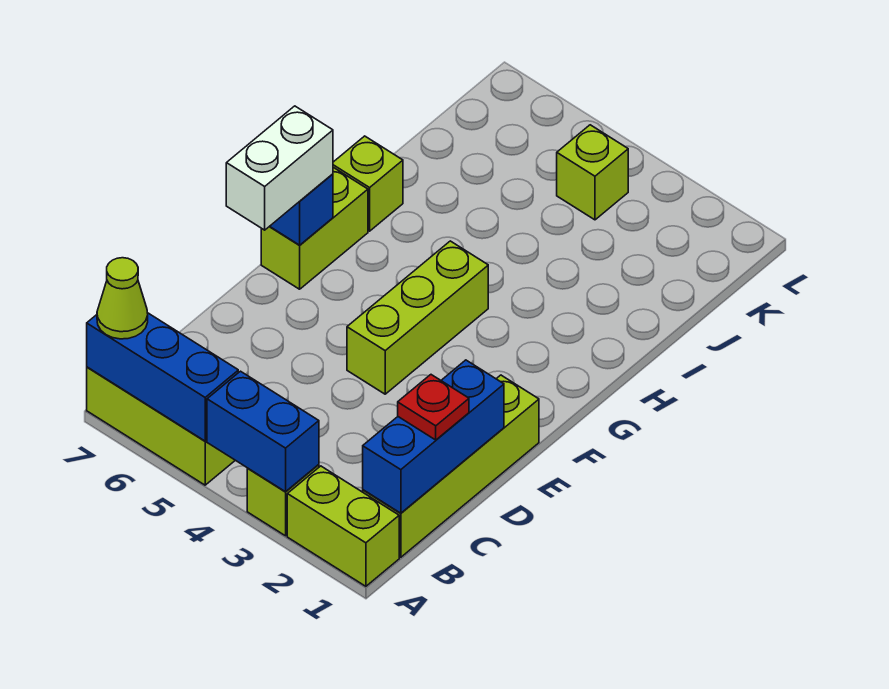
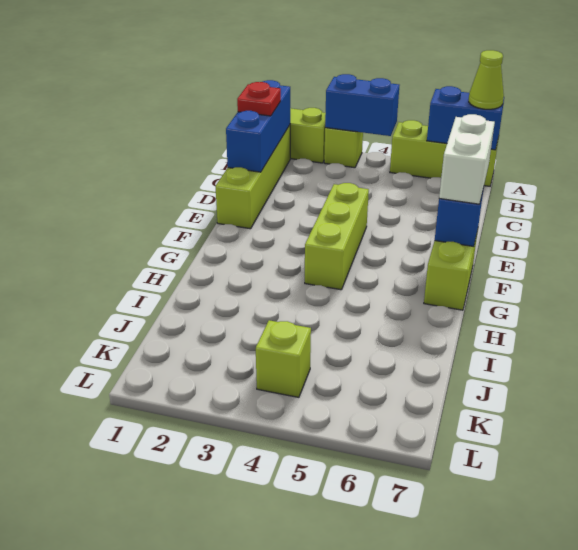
blue brick A5:A7 level 2 -> blue brick A6:A7 level 2
lime brick H7 level 1 -> none

